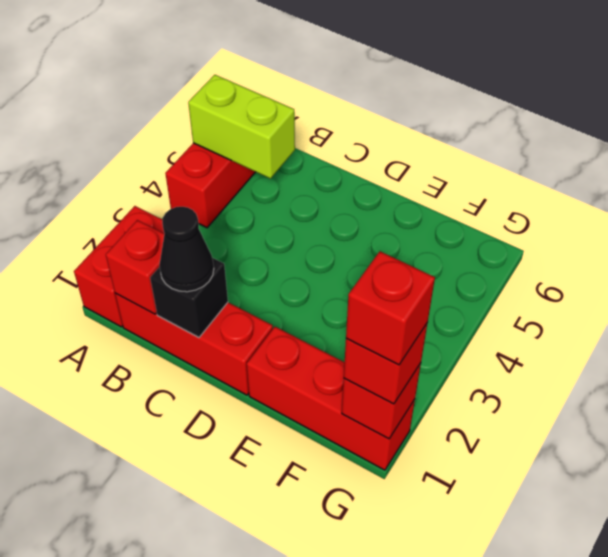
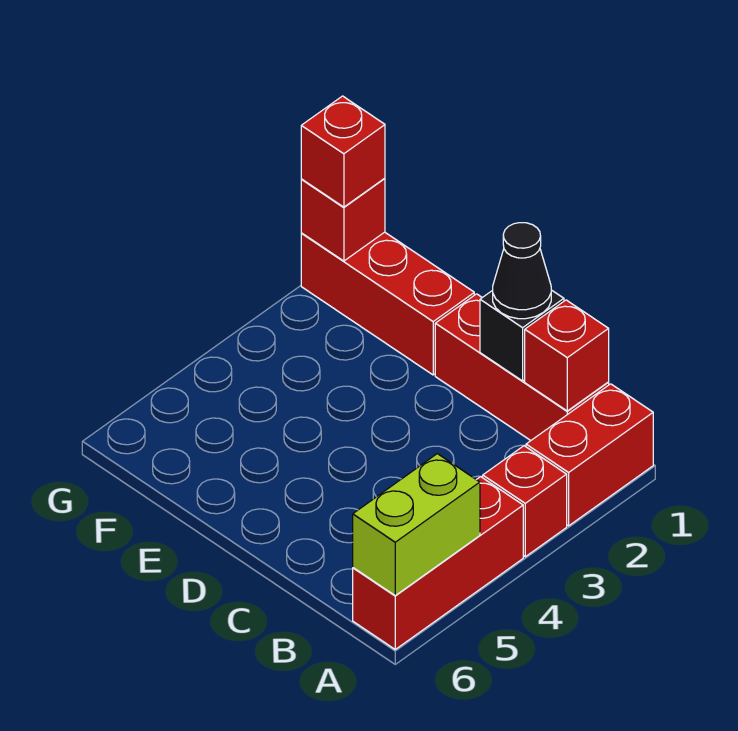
lime brick A5:B5 level 2 -> lime brick A5:A6 level 2
red brick G1 level 4 -> red brick A3 level 1

